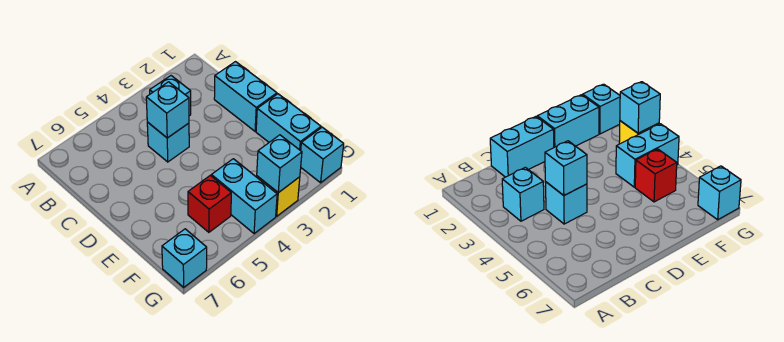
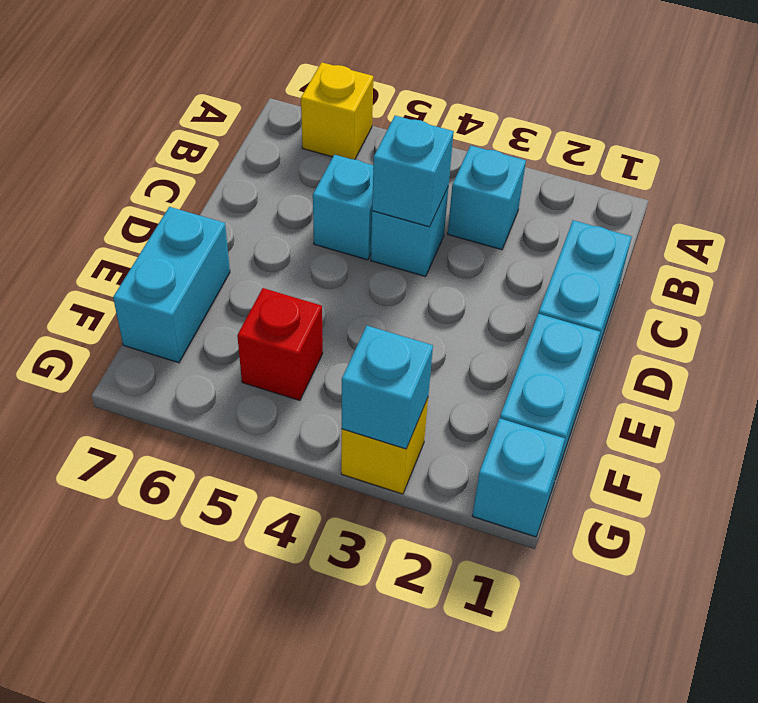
none -> yellow brick A6 level 1
cyan brick F4:G4 level 1 -> cyan brick E7:F7 level 1
cyan brick G7 level 1 -> cyan brick C5 level 1

